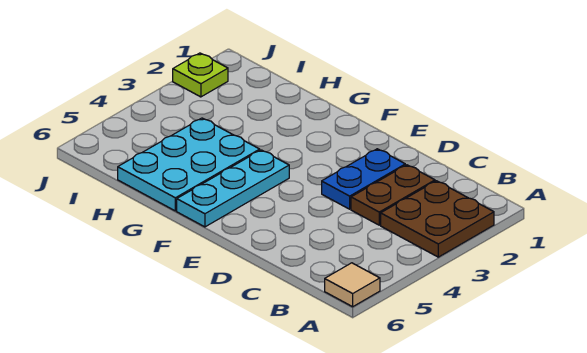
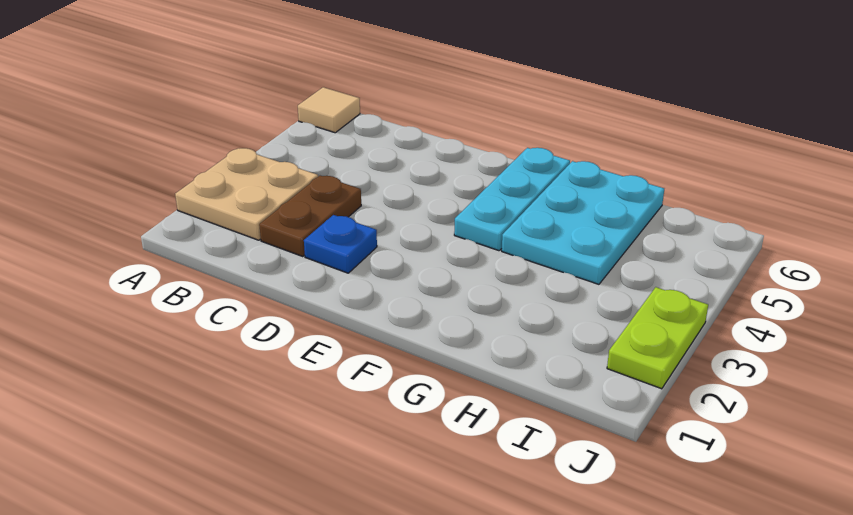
brown plate A2:B3 level 1 -> tan plate A2:B3 level 1
blue plate D2:D3 level 1 -> blue plate D2 level 1
lime plate J2 level 1 -> lime plate J2:J3 level 1

